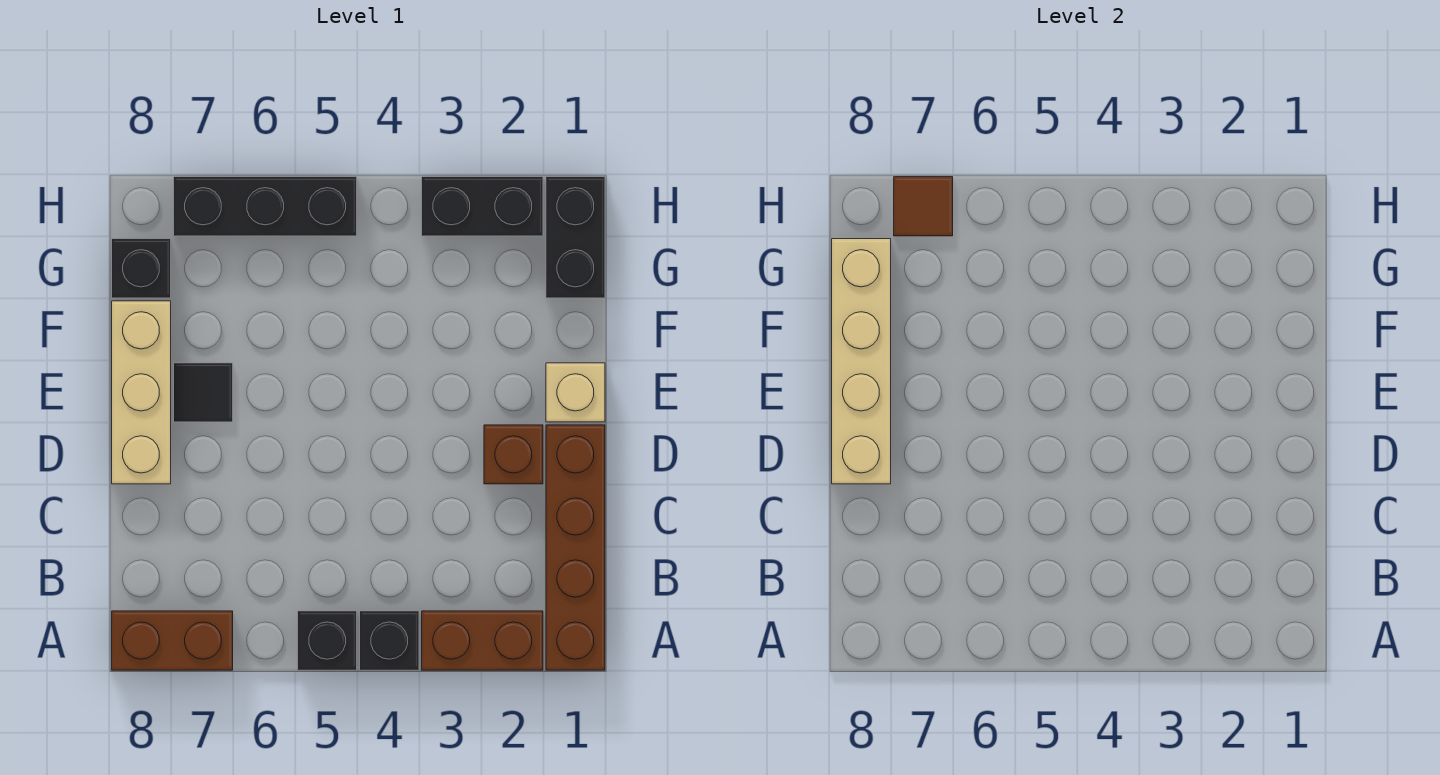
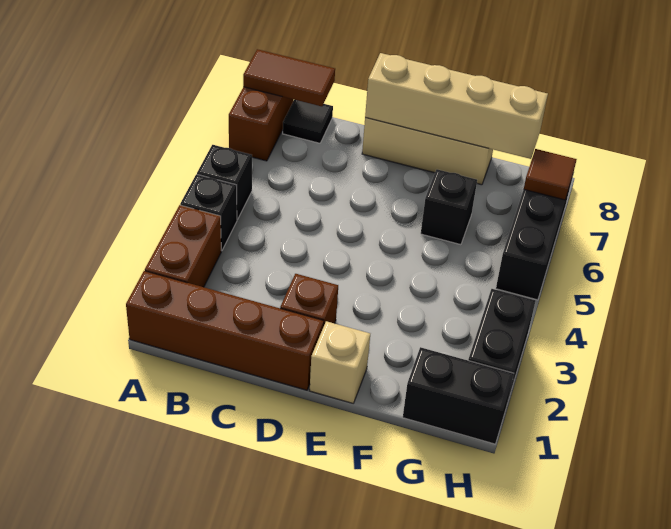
none -> brown tile A8:B8 level 2
black tile E7 level 1 -> black tile B8 level 1
black brick G8 level 1 -> black brick F6 level 1

